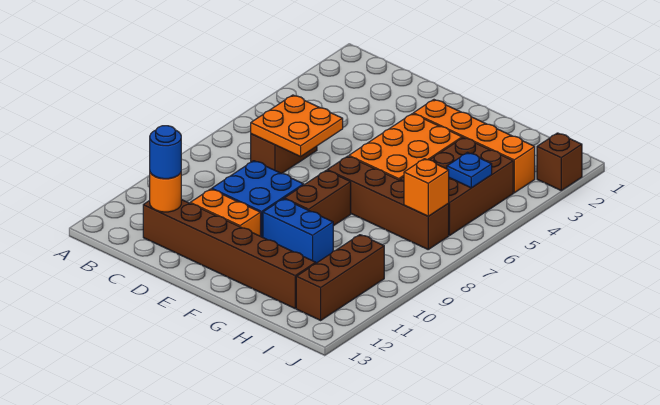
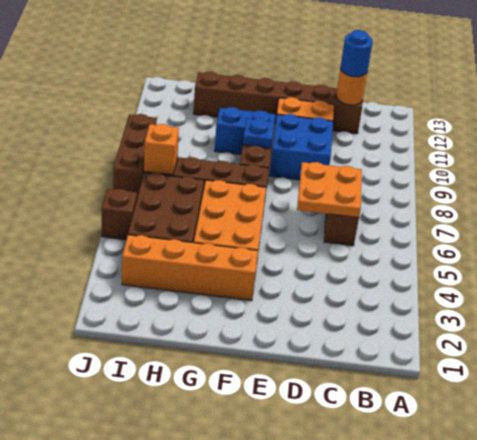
blue plate I5 level 2 -> blue plate F9 level 2
brown brick I10:I12 level 1 -> brown brick J7:J9 level 1
brown brick J2 level 1 -> brown brick J5 level 1

